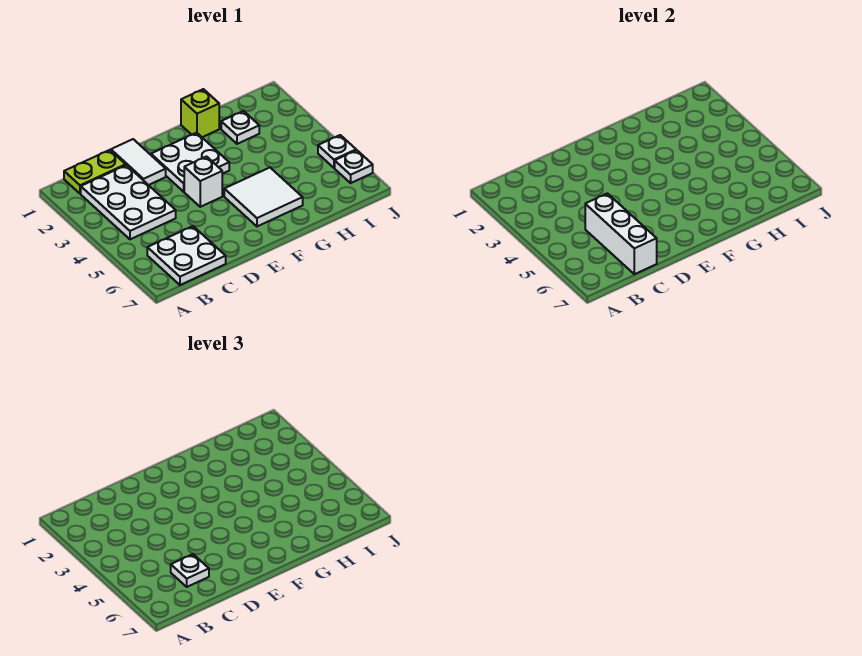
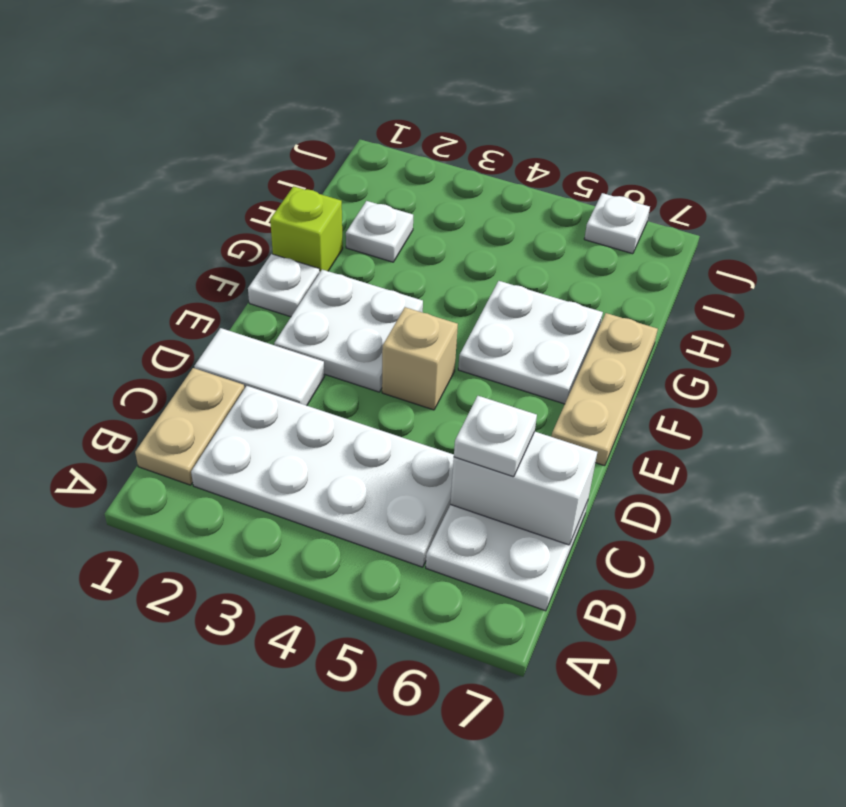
lime plate B1:C1 level 1 -> tan plate B1:C1 level 1
white plate B2:C4 level 1 -> white plate B2:C5 level 1
white brick C5:C7 level 2 -> white brick C6:C7 level 2
white brick E4 level 1 -> tan brick E4 level 1
none -> tan plate E7:G7 level 1
white tile F5:G6 level 1 -> white plate F5:G6 level 1
white plate J5 level 1 -> white plate F1 level 1

